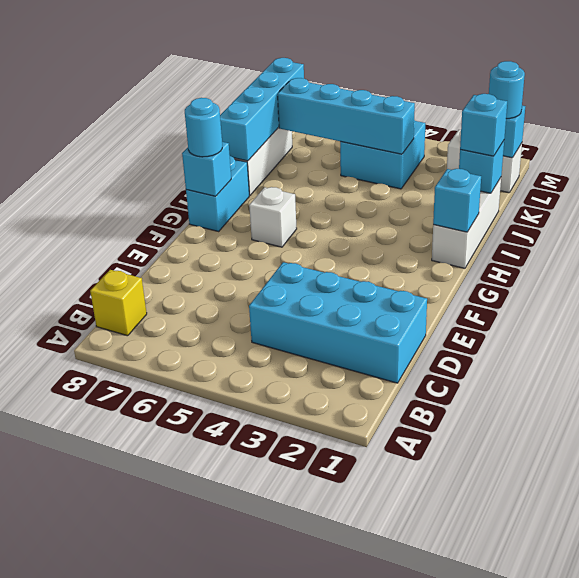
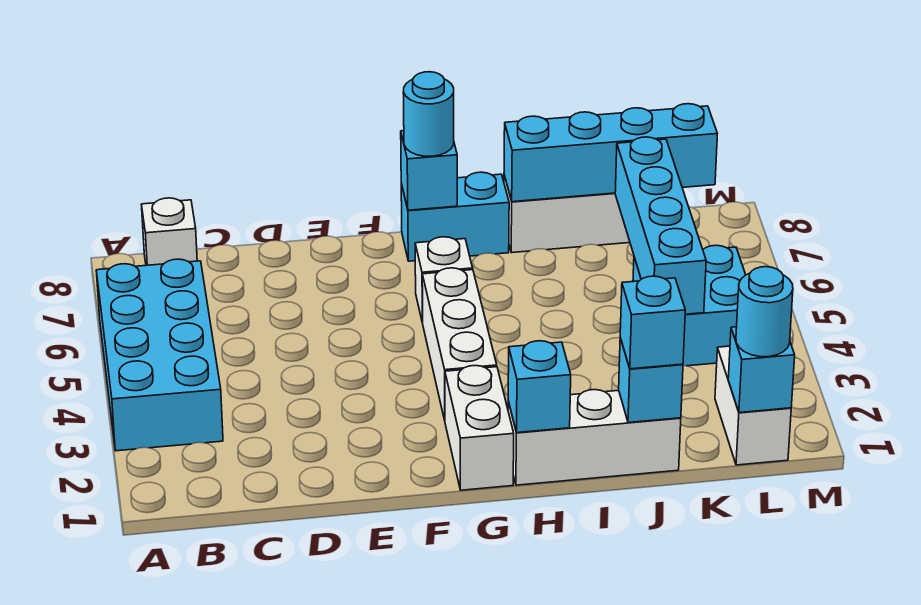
yellow brick B8 level 1 -> white brick B8 level 1
cyan brick C1:D4 level 1 -> cyan brick A3:B6 level 1
none -> white brick G1:G2 level 1
none -> white brick G3:G5 level 1

